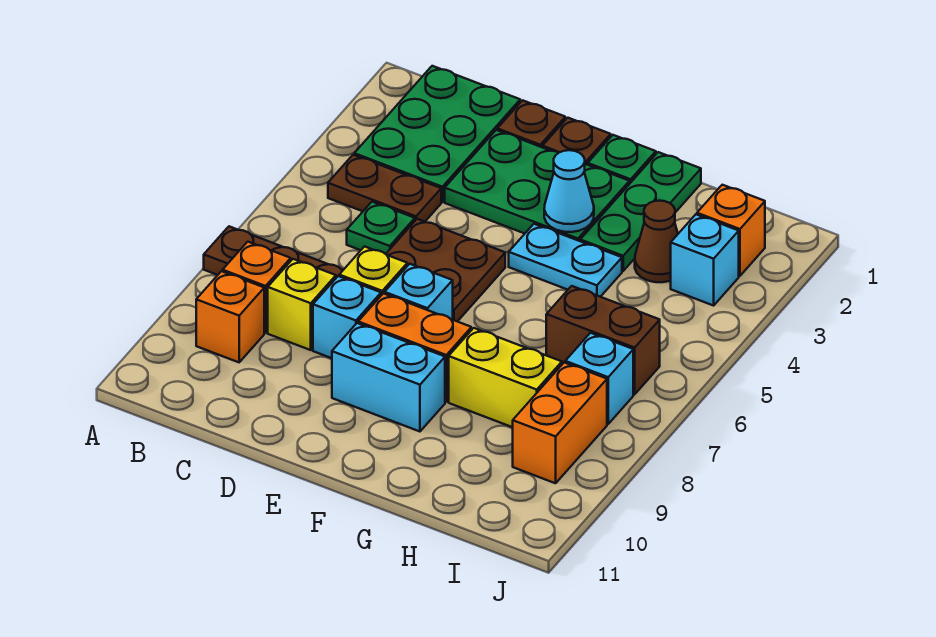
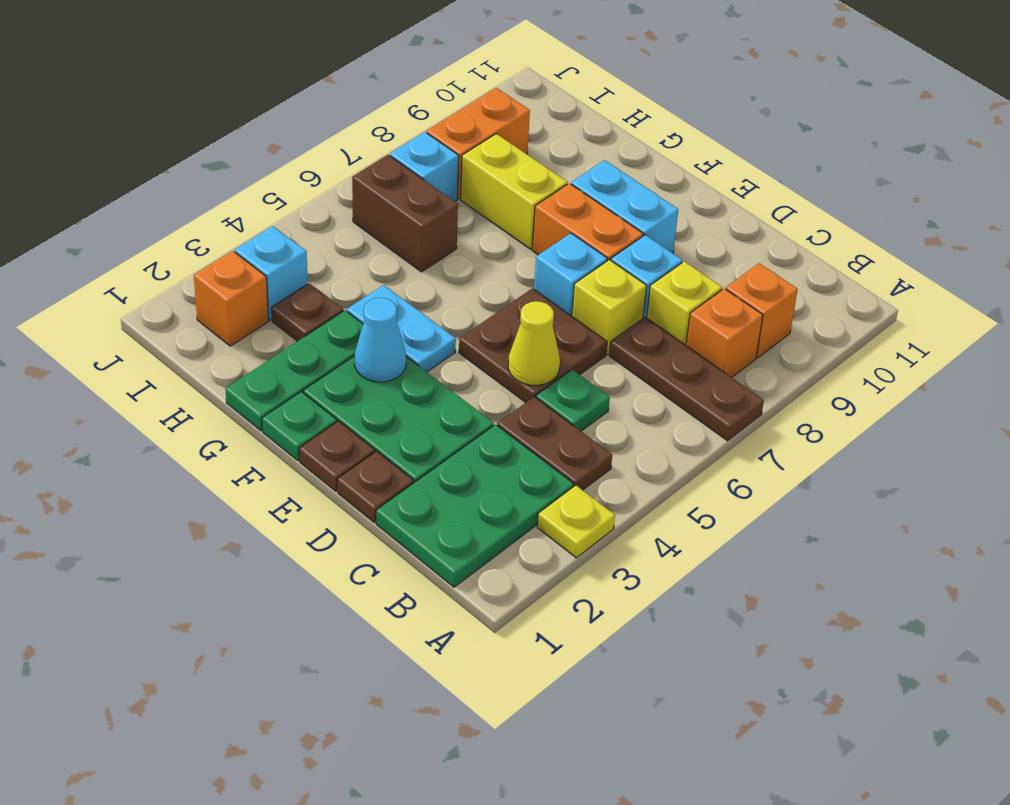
none -> yellow plate A3 level 1
none -> yellow cone D5 level 2
brown cone H3 level 1 -> brown plate H3 level 1

